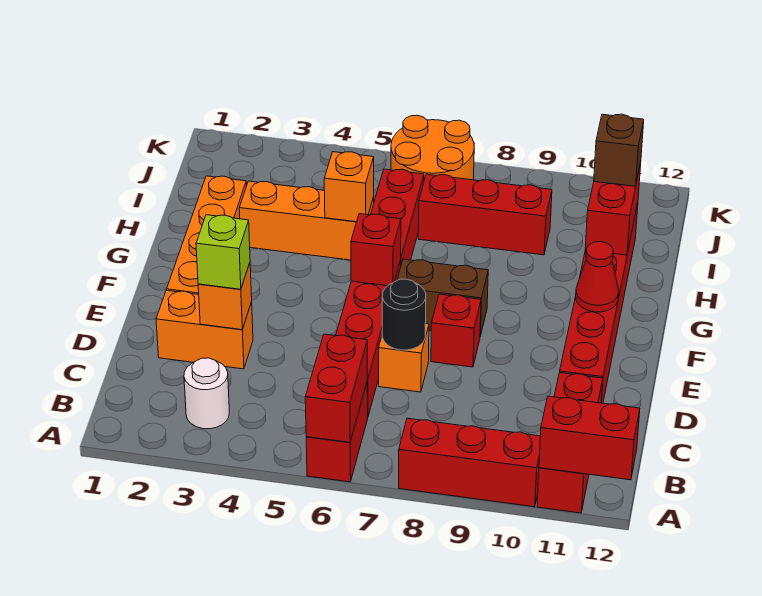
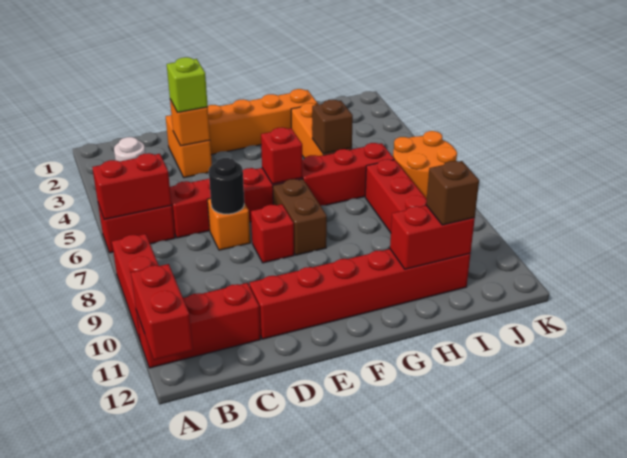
red cone F11 level 2 -> none
orange brick H5 level 2 -> brown brick H5 level 2

